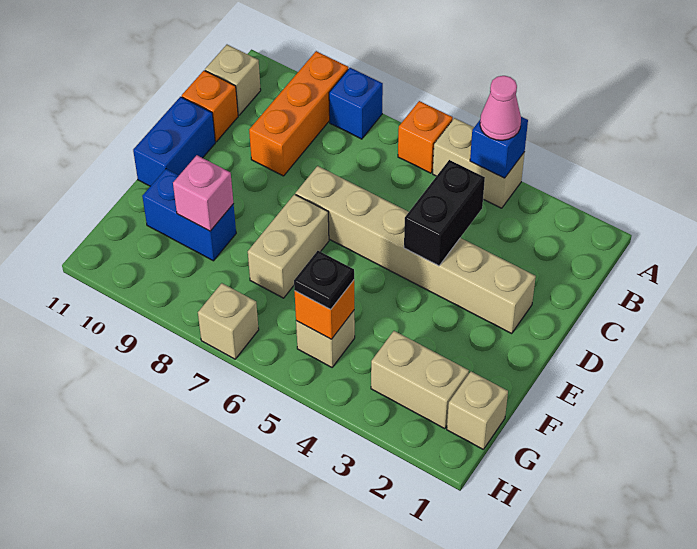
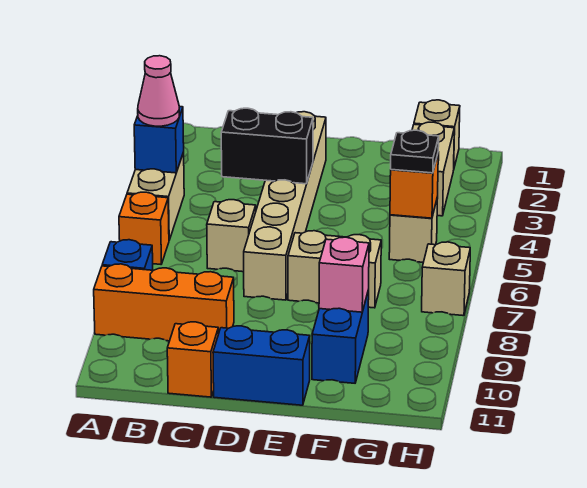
tan brick B11 level 1 -> tan brick C6 level 1

